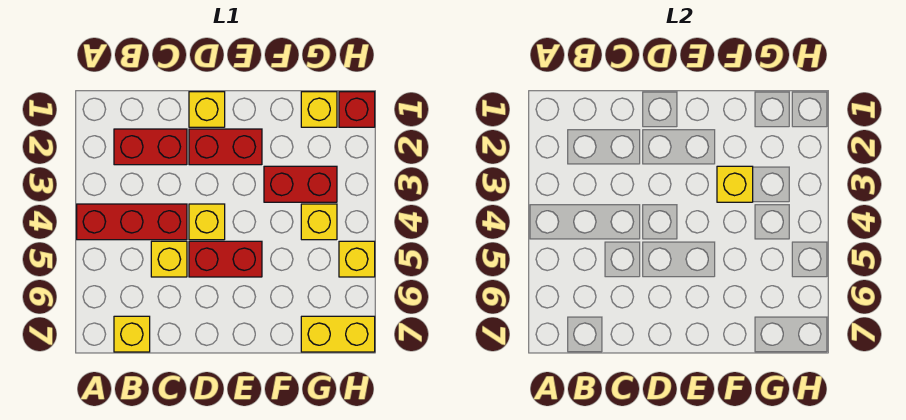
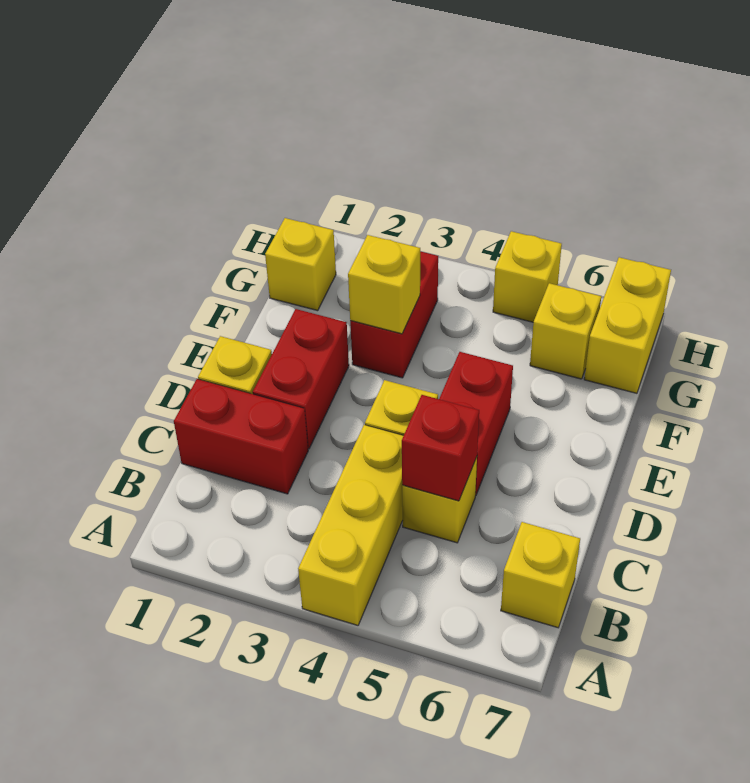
red brick A4:C4 level 1 -> yellow brick A4:C4 level 1
red brick B2:C2 level 1 -> red brick C1:C2 level 1
yellow brick G4 level 1 -> yellow brick G6 level 1
red brick H1 level 1 -> red brick C5 level 2

